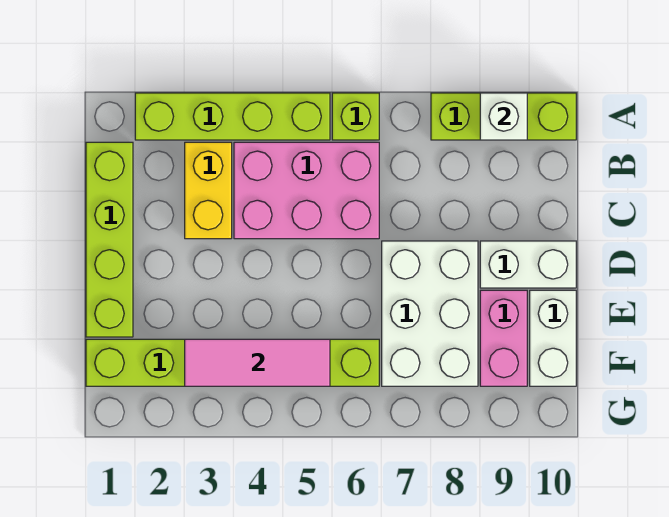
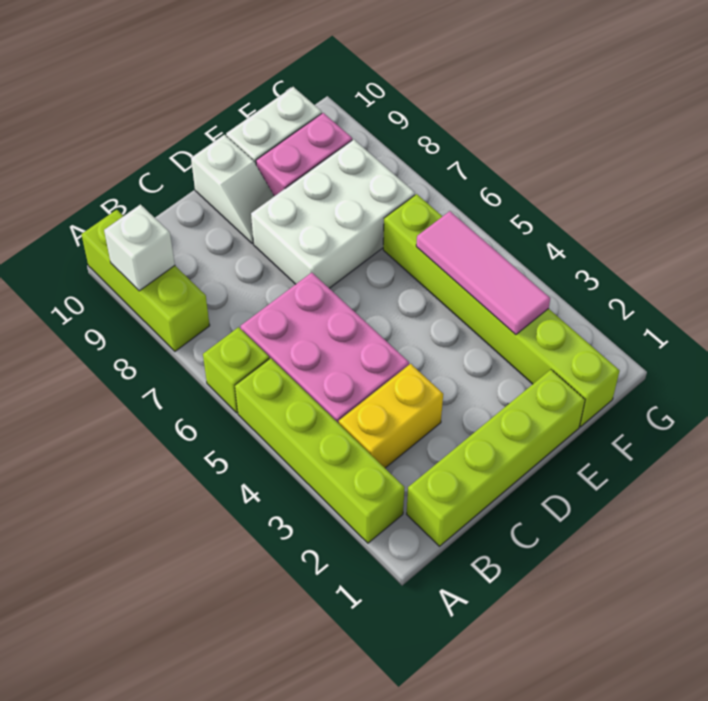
white brick D9:D10 level 1 -> white slope D9:D10 level 1 top 10

